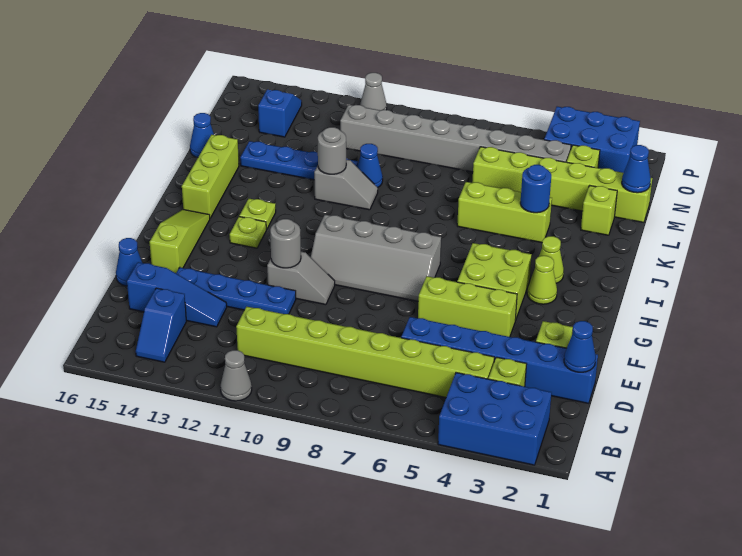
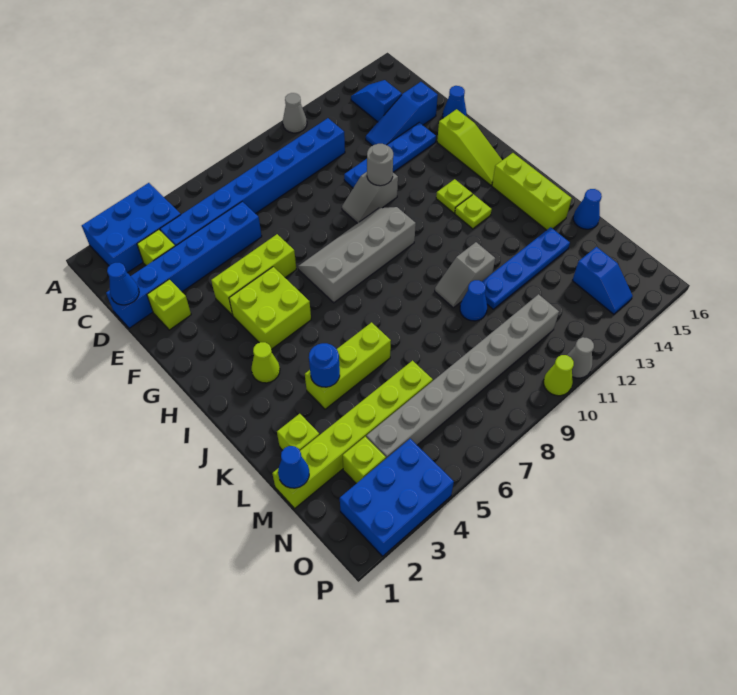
lime brick C4:C11 level 1 -> blue brick C4:C11 level 1
lime cone H3 level 1 -> lime cone P10 level 1
grey round brick K11 level 2 -> none

